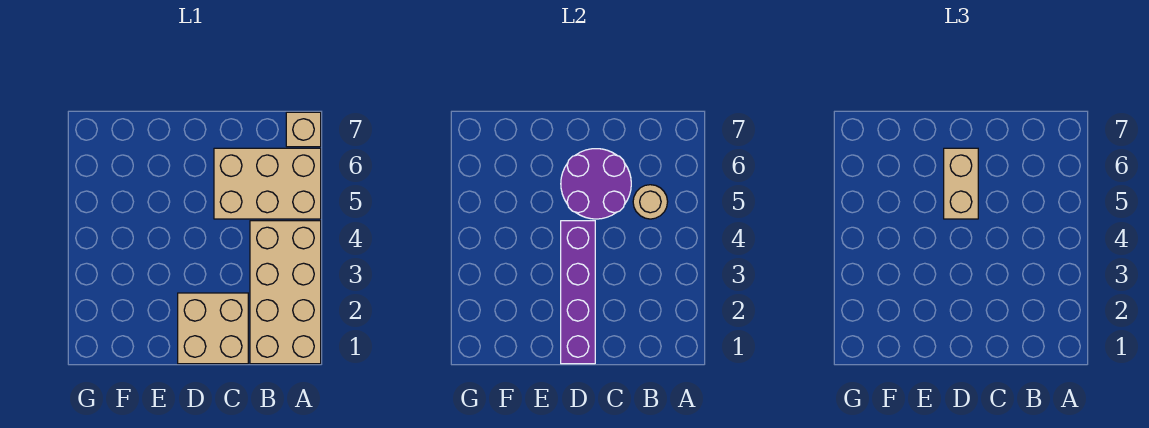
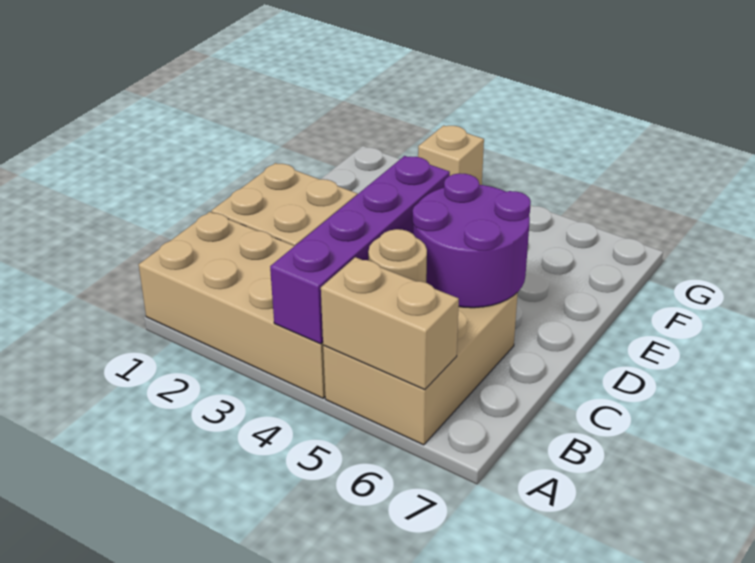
tan brick A7 level 1 -> tan brick G3 level 1
purple brick D1:D4 level 2 -> purple brick A4:D4 level 2
tan brick D5:D6 level 3 -> tan brick A5:A6 level 2

